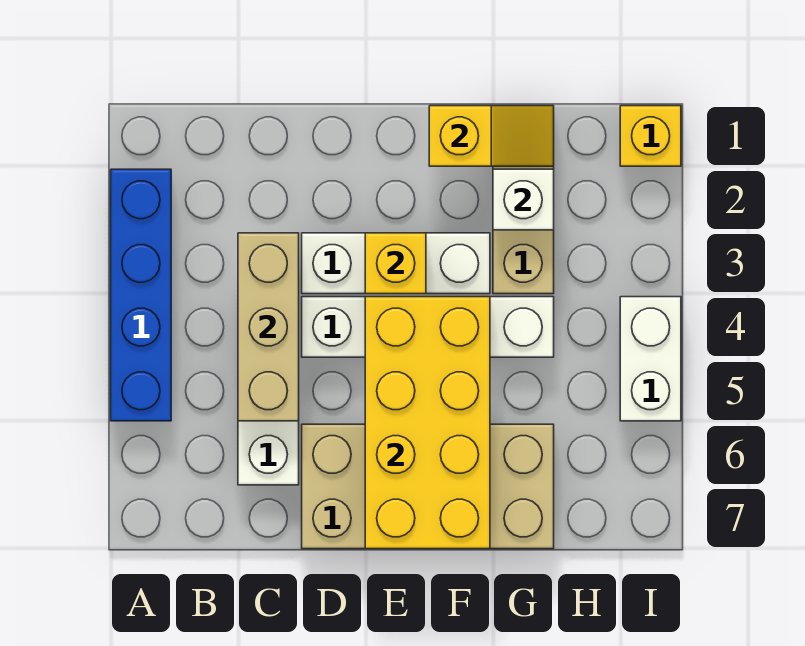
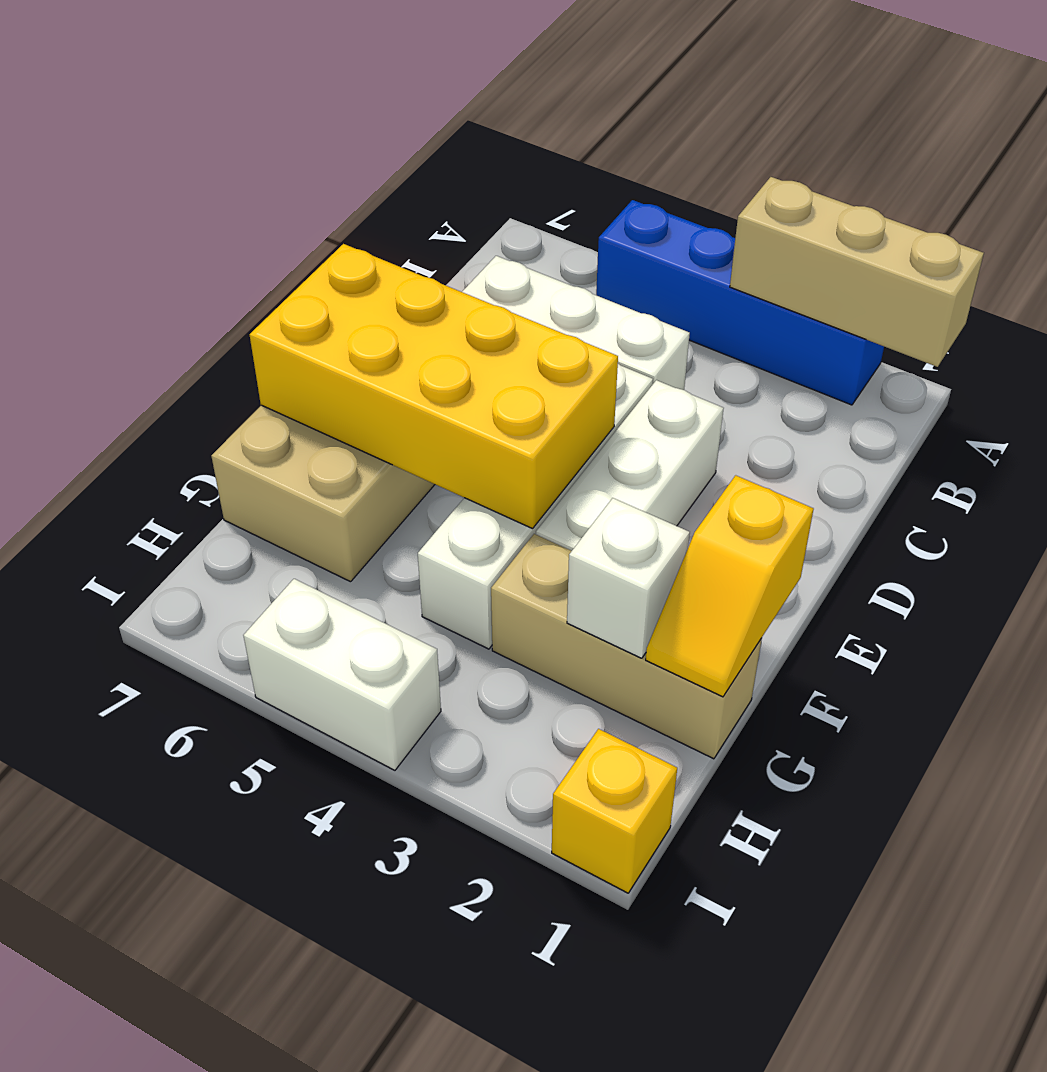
tan brick C3:C5 level 2 -> tan brick A1:A3 level 2
yellow brick E3 level 2 -> none

